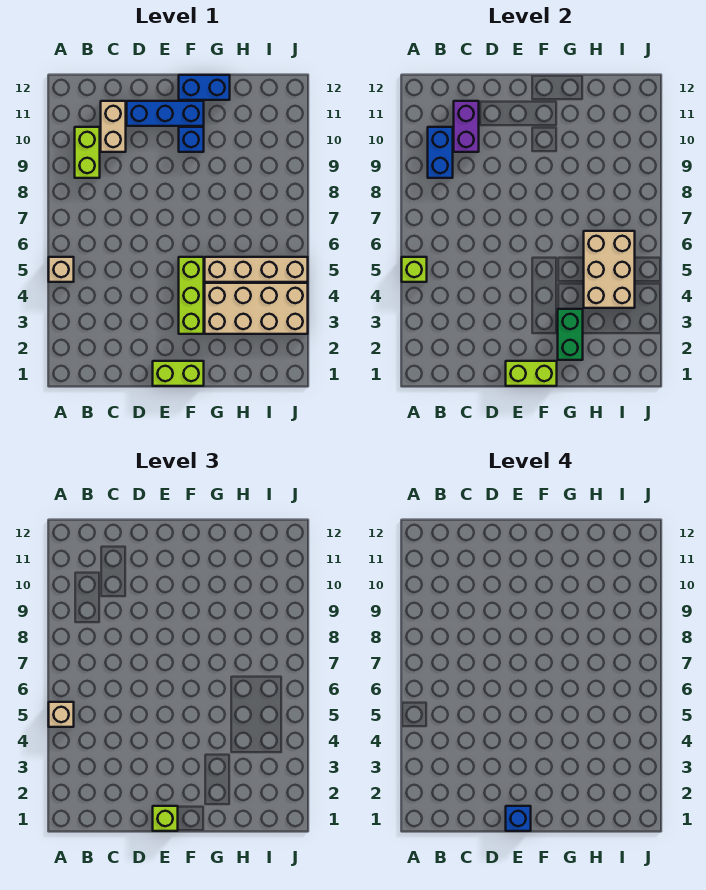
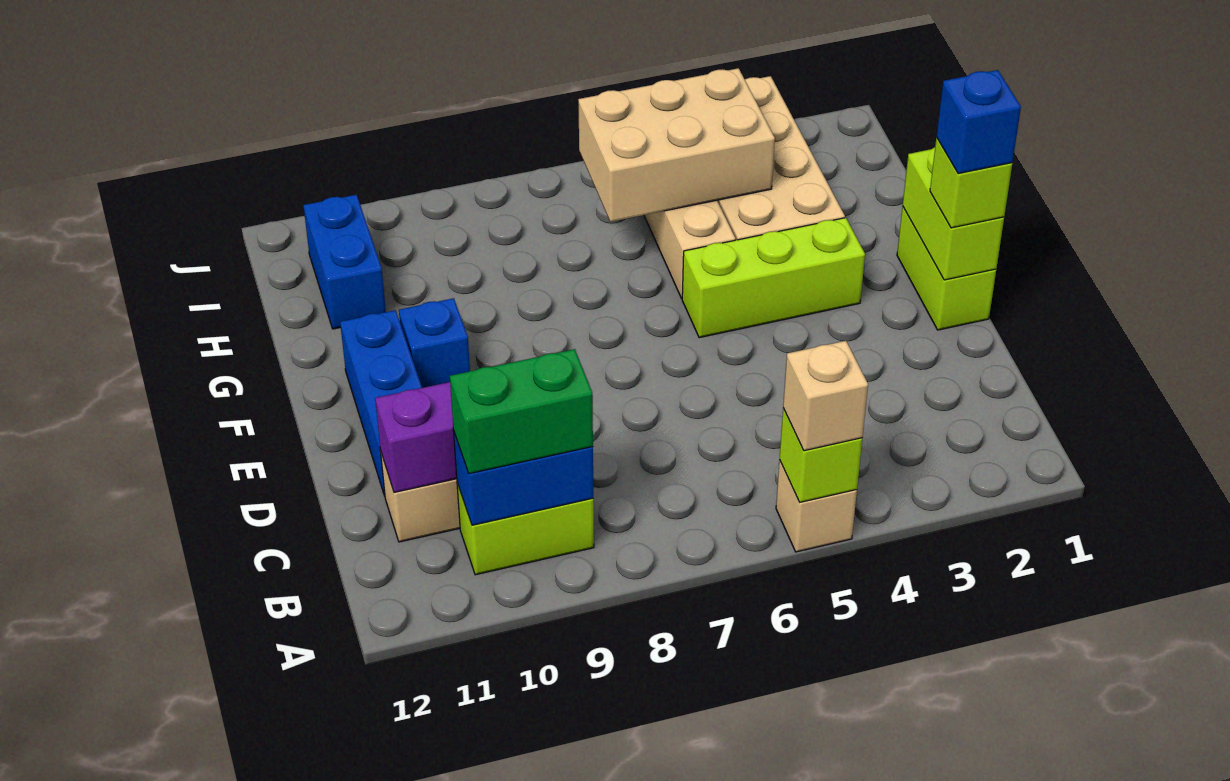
blue brick F12:G12 level 1 -> blue brick H11:I11 level 1
green brick G2:G3 level 2 -> green brick B9:B10 level 3

